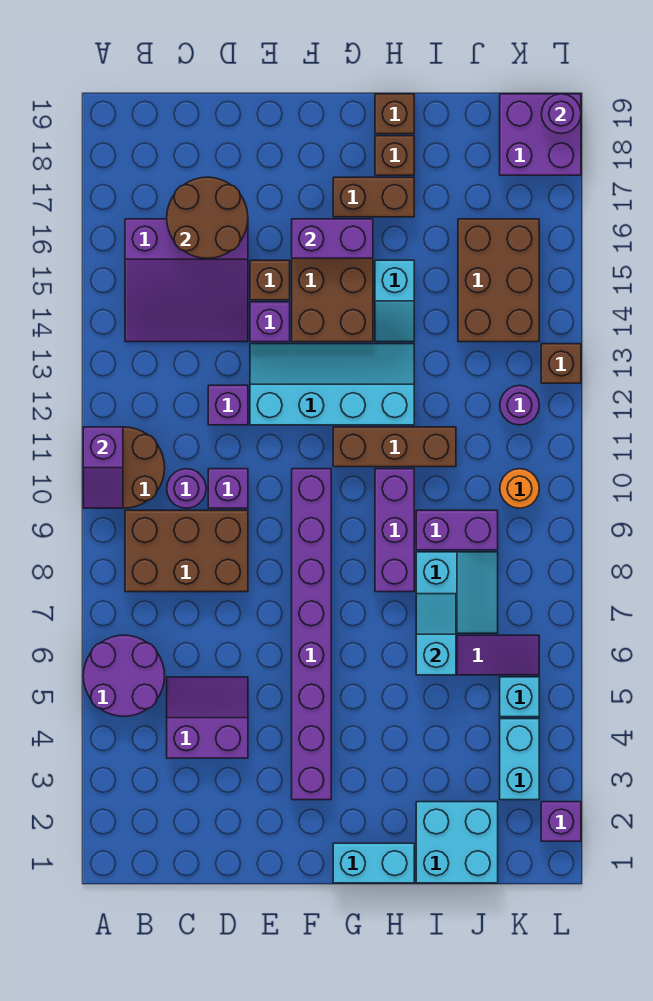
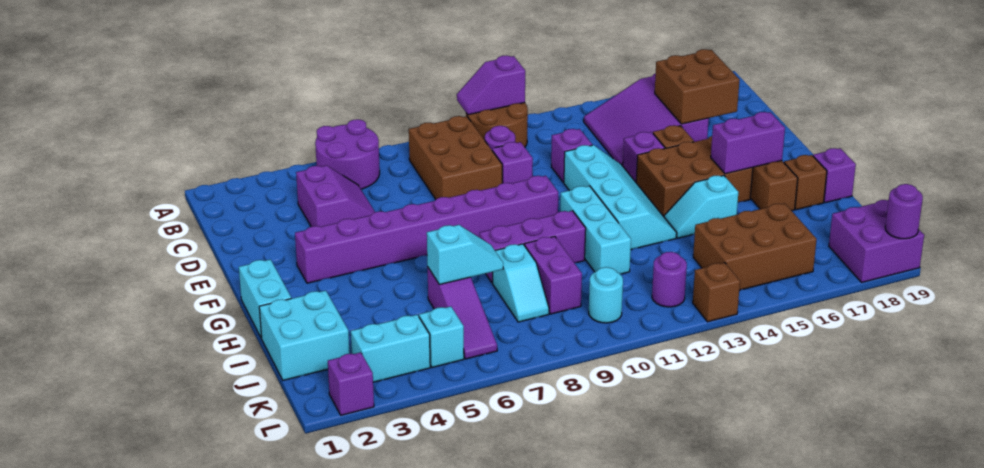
brown round brick C16:D17 level 2 -> brown brick C16:D17 level 2
purple brick F16:G16 level 2 -> purple brick G16:G17 level 2
brown brick G11:I11 level 1 -> cyan brick G11:I11 level 1
brown brick H19 level 1 -> purple brick H19 level 1
cyan slope I7:J8 level 1 top I -> cyan slope I8:J8 level 1 top I
orange round brick K10 level 1 -> cyan round brick K10 level 1

